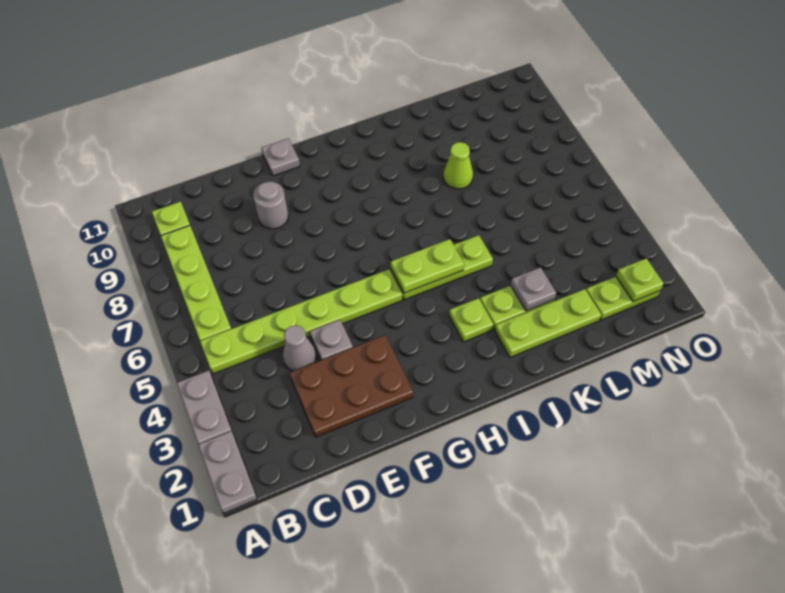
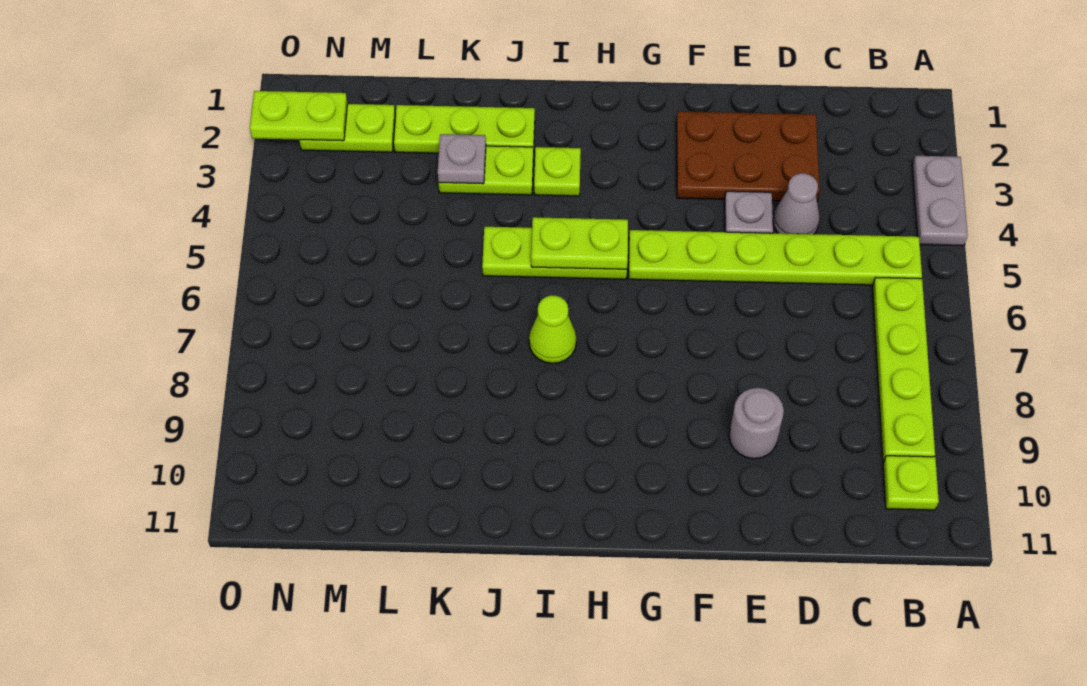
grey plate A1:A2 level 1 -> none
grey plate F11 level 1 -> none
lime cone K8 level 1 -> lime cone I7 level 1
lime plate N2 level 2 -> lime plate N2:O2 level 2

